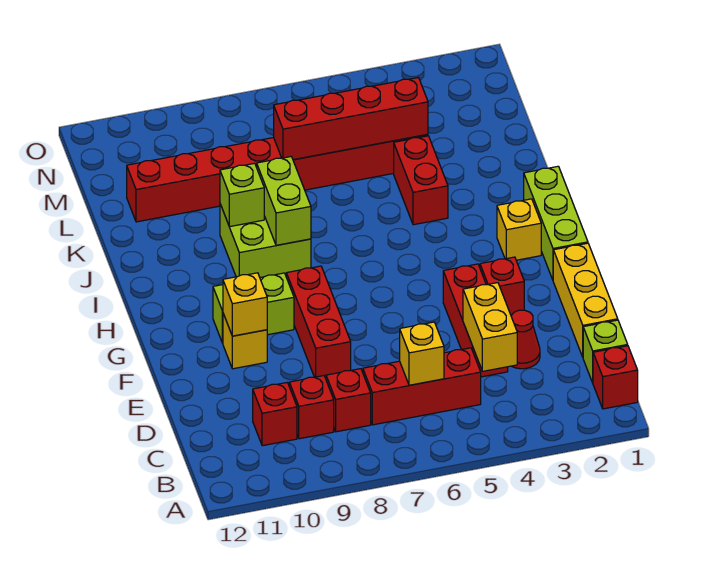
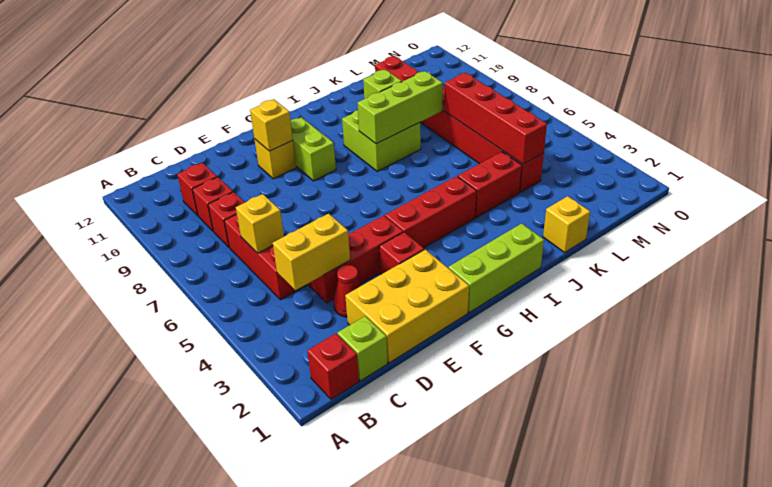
yellow brick D1:F1 level 1 -> yellow brick D1:F2 level 1
red brick E8:G8 level 1 -> red brick G4:I4 level 1
yellow brick H2 level 1 -> yellow brick K1 level 1
lime brick I8:J8 level 2 -> lime brick I8:K8 level 2

